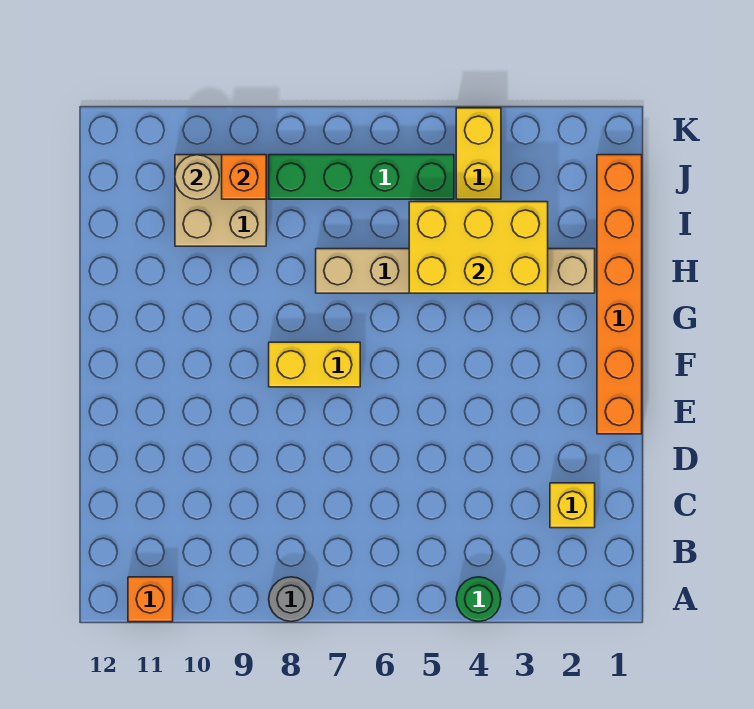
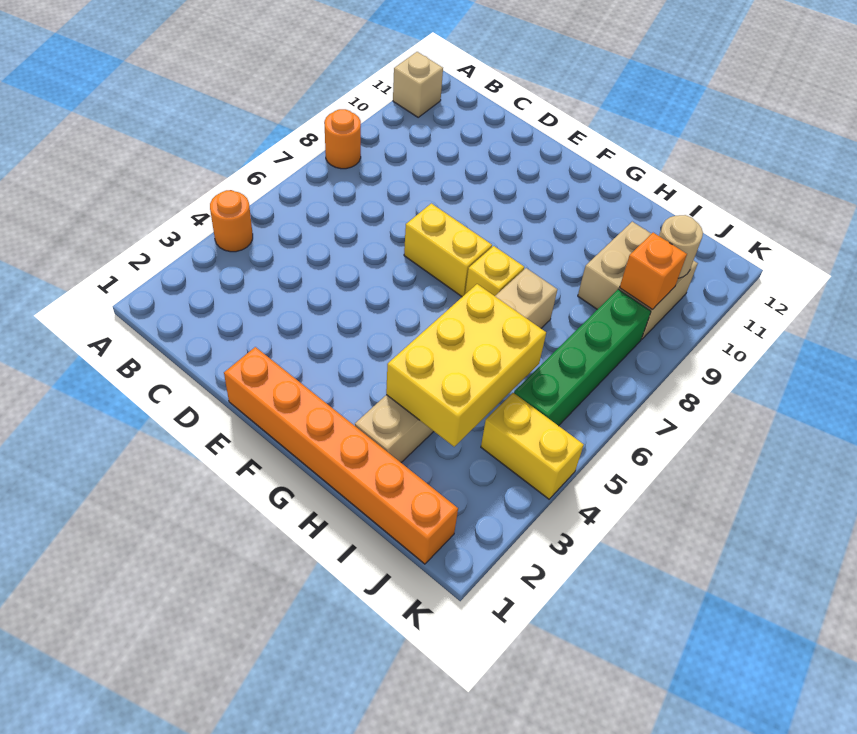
green round brick A4 level 1 -> orange round brick A4 level 1
grey round brick A8 level 1 -> orange round brick A8 level 1
orange brick A11 level 1 -> tan brick A11 level 1
yellow brick C2 level 1 -> yellow brick G7 level 1
yellow brick F7:F8 level 1 -> yellow brick E7:F7 level 1

